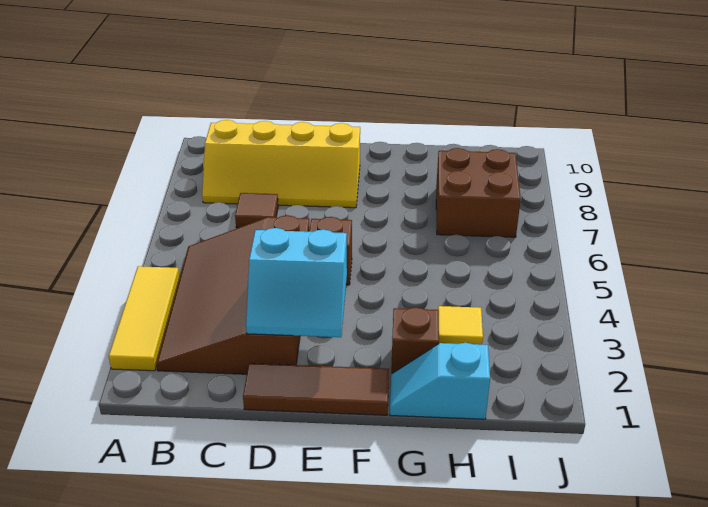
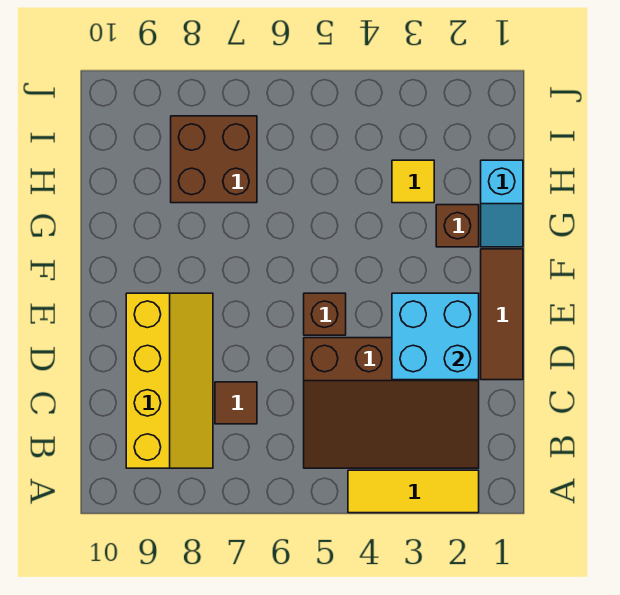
cyan slope D2:E3 level 2 top 3 -> cyan brick D2:E3 level 2

